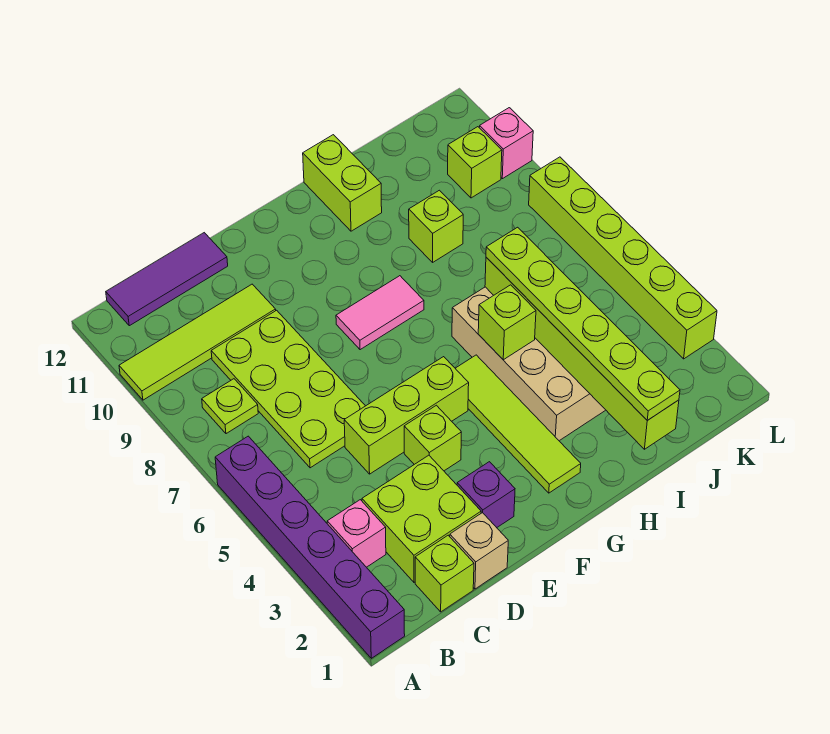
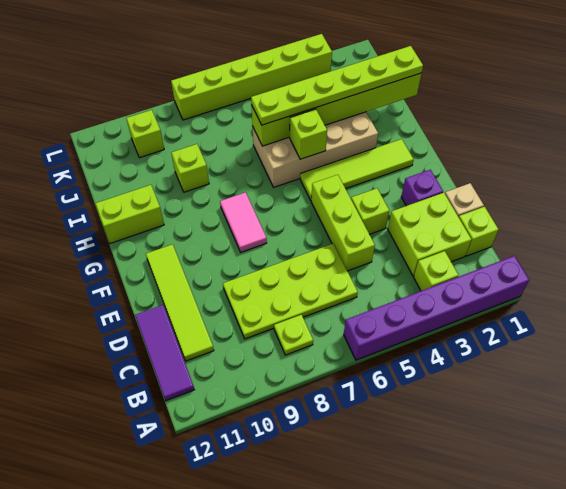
lime tile A10:D10 level 1 -> lime tile C11:F11 level 1
pink brick B3 level 1 -> lime brick B3 level 1
pink brick L10 level 1 -> none

